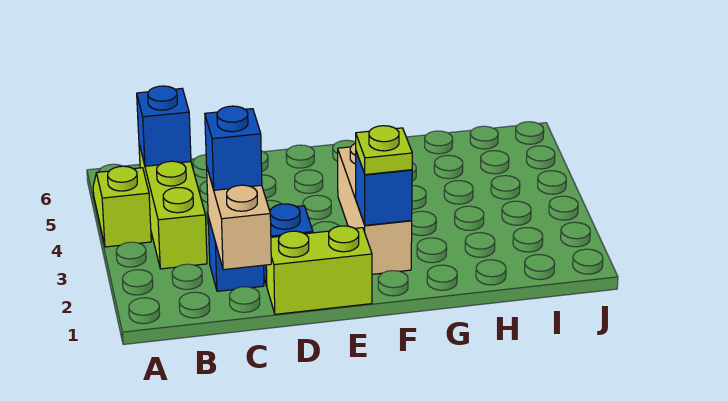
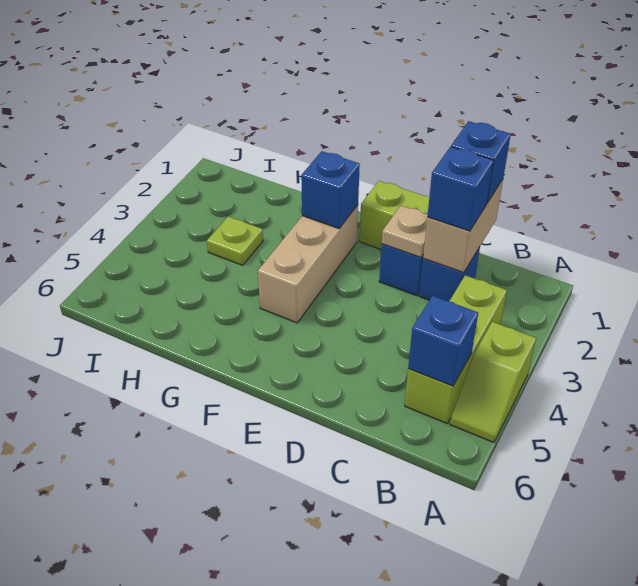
none -> blue brick C1 level 3
none -> tan plate D2 level 2
lime plate F2 level 3 -> lime plate H3 level 1

